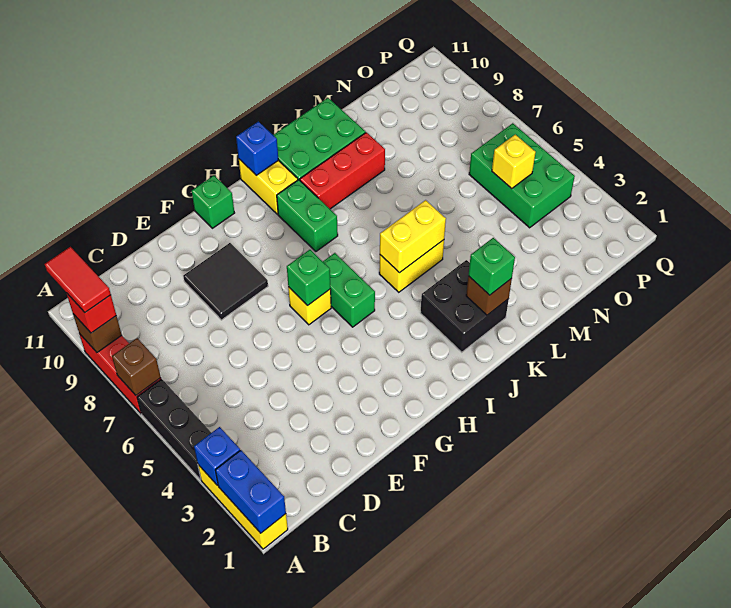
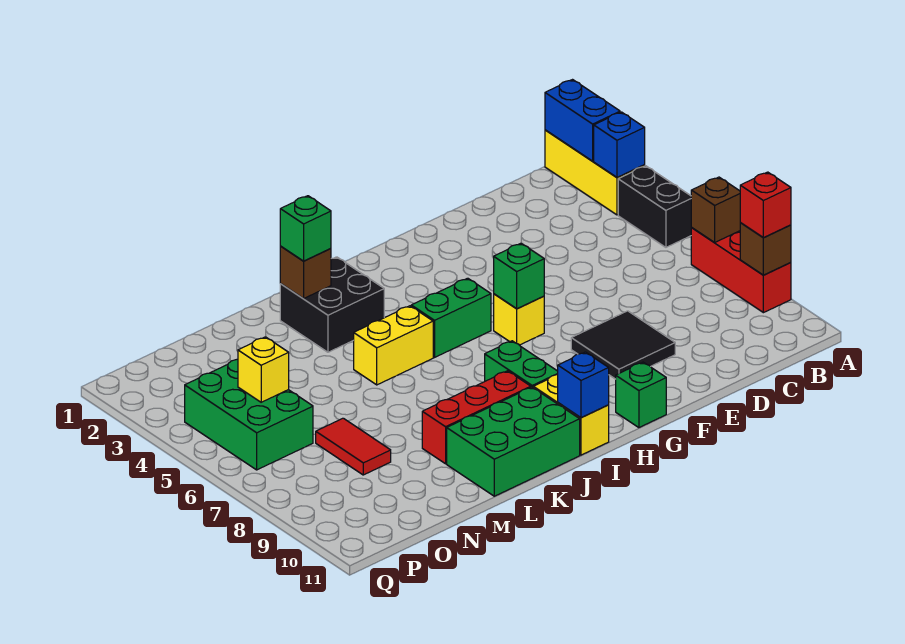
black brick A4:A6 level 1 -> black brick A4:A5 level 1
red tile A9:A10 level 4 -> red tile N7:N8 level 1
green brick H5:H6 level 1 -> green brick H5:I5 level 1
yellow brick J5:K5 level 2 -> none

